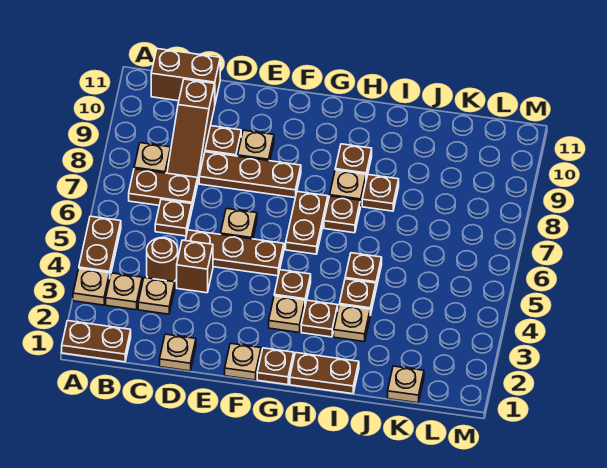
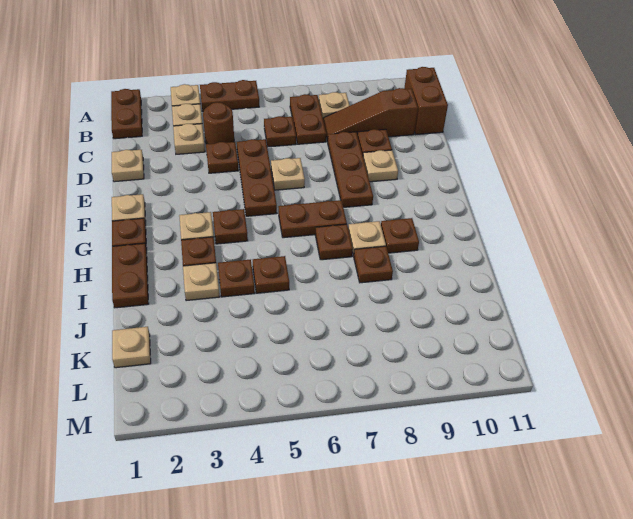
brown brick D4 level 1 -> brown plate D4 level 1

